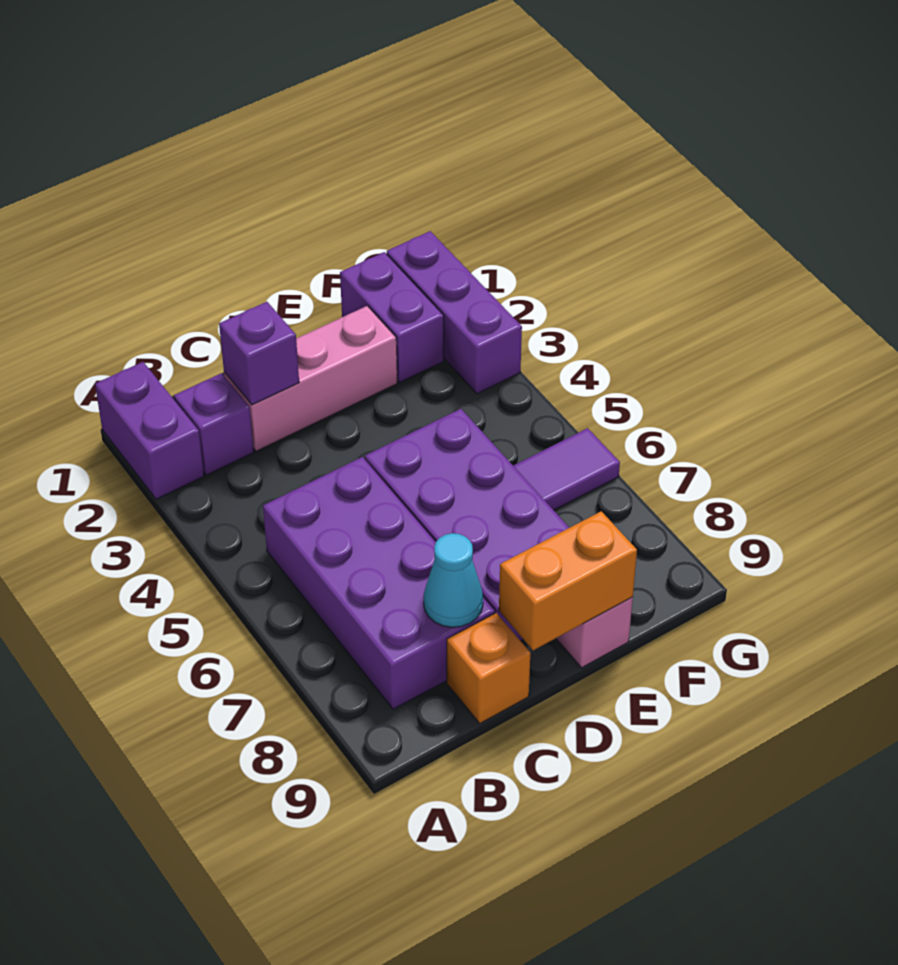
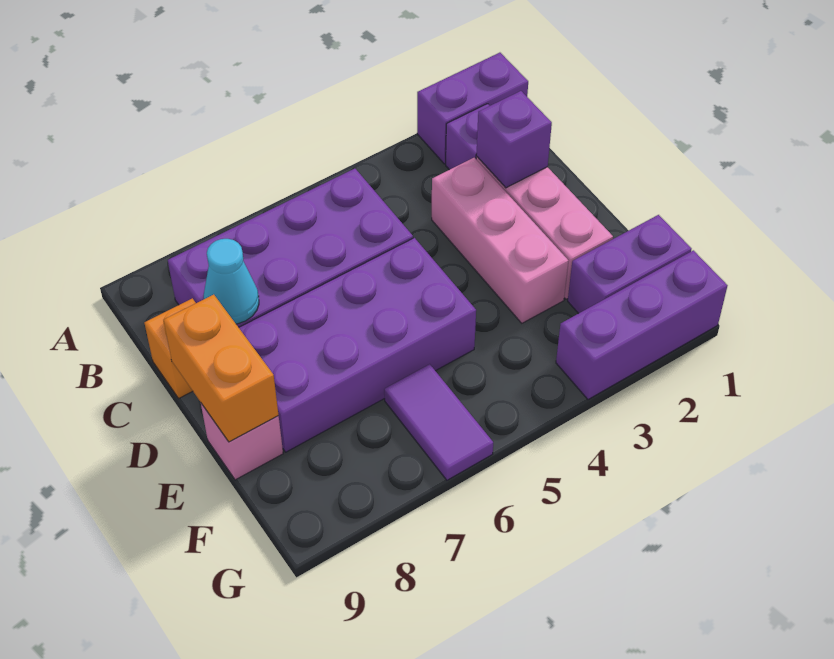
none -> pink brick C3:E3 level 1

